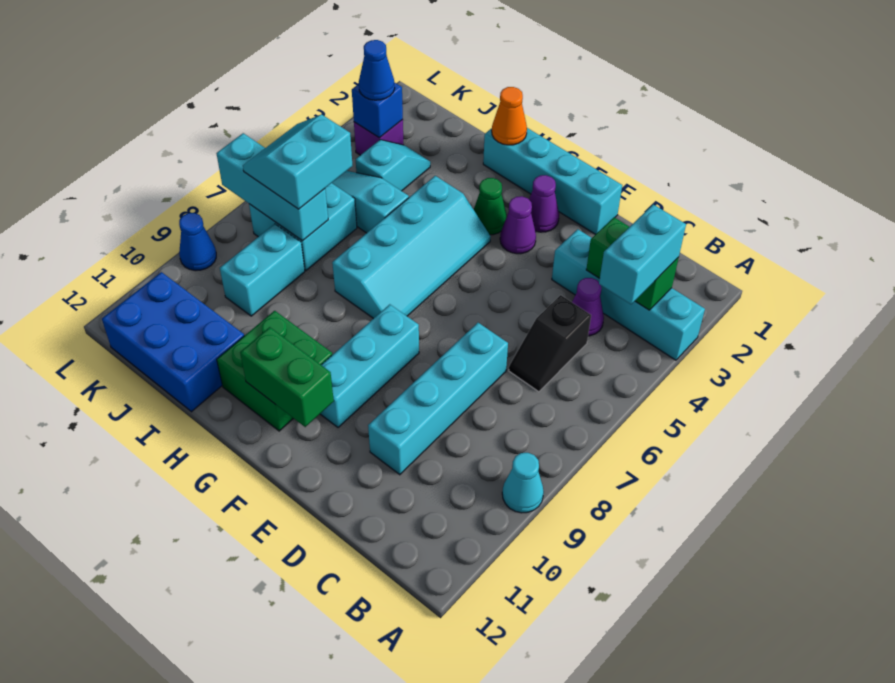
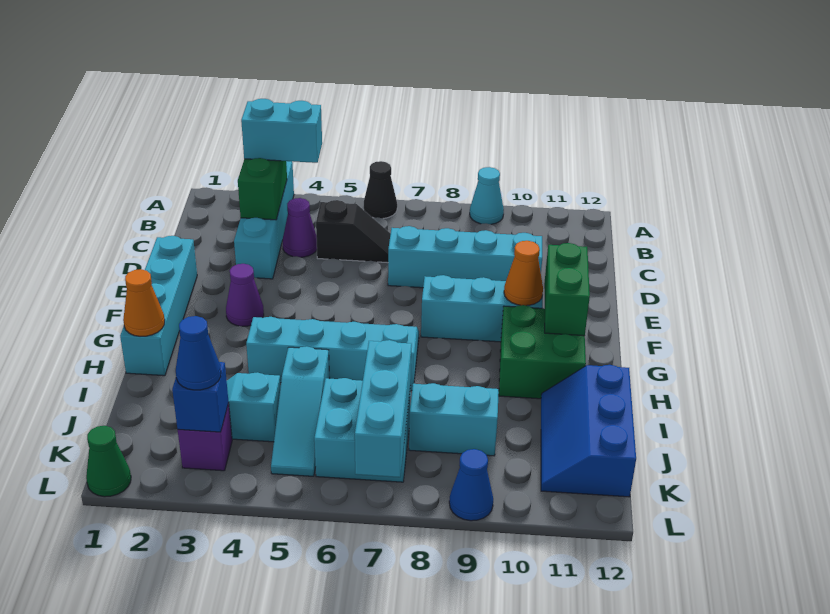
none -> black cone A6 level 1
purple cone F2 level 1 -> none
none -> orange cone F10 level 2
green cone G3 level 1 -> green cone L1 level 1
blue brick I11:K12 level 1 -> blue slope I11:K12 level 1 top 12
cyan slope J6:K7 level 3 top J -> none

